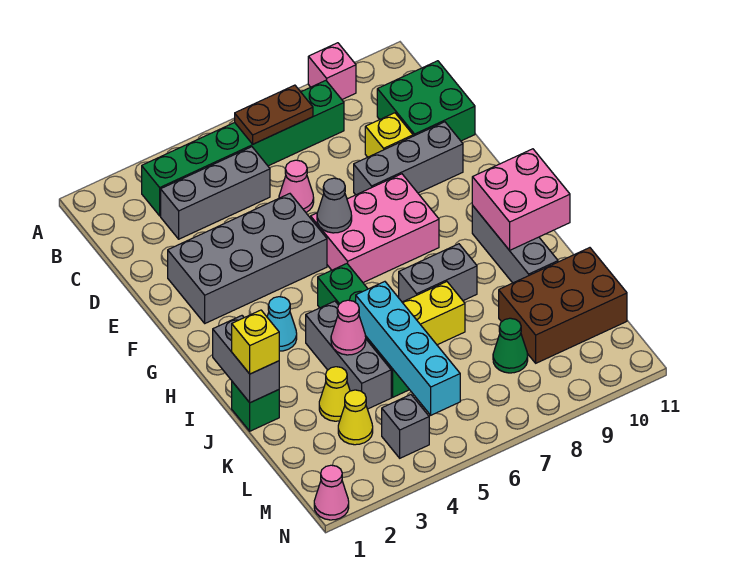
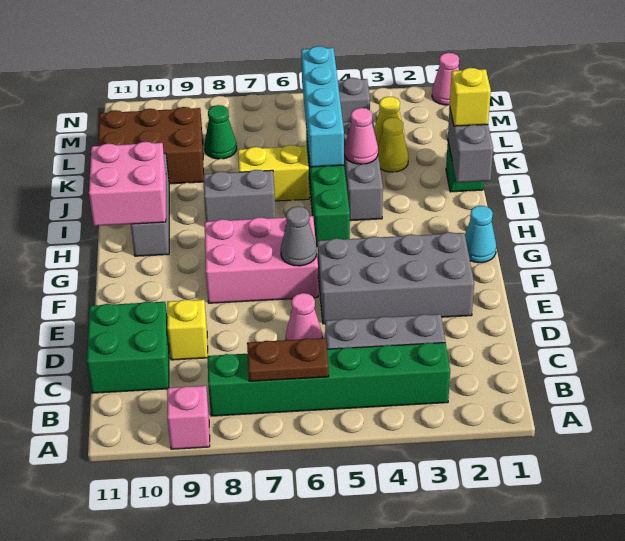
grey brick E8:E10 level 1 -> none
cyan cone H3 level 1 -> cyan cone G1 level 1

